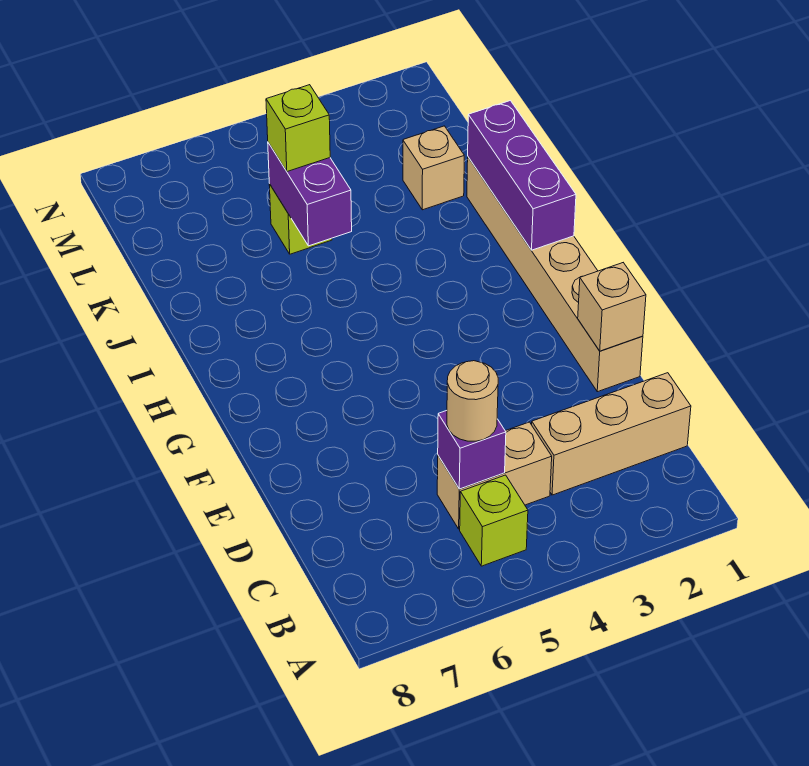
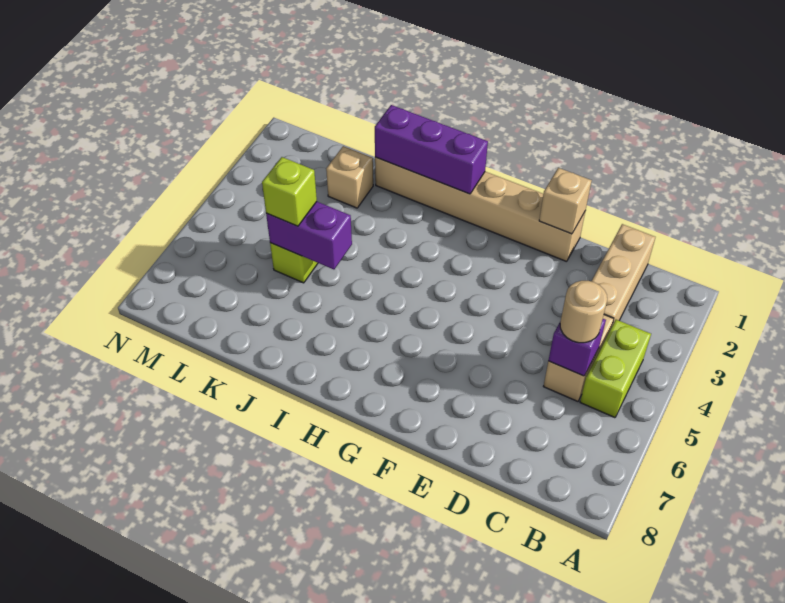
lime brick B5 level 1 -> lime brick B4:B5 level 1

